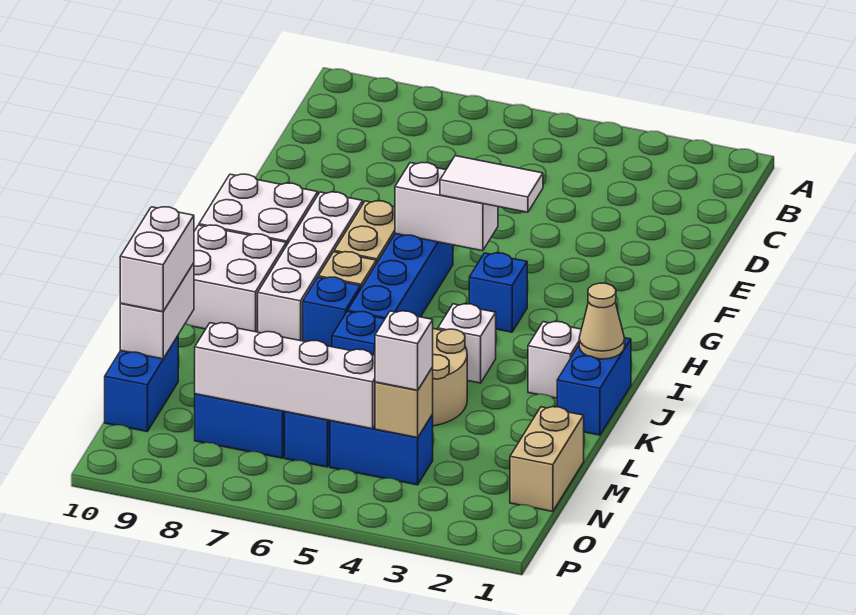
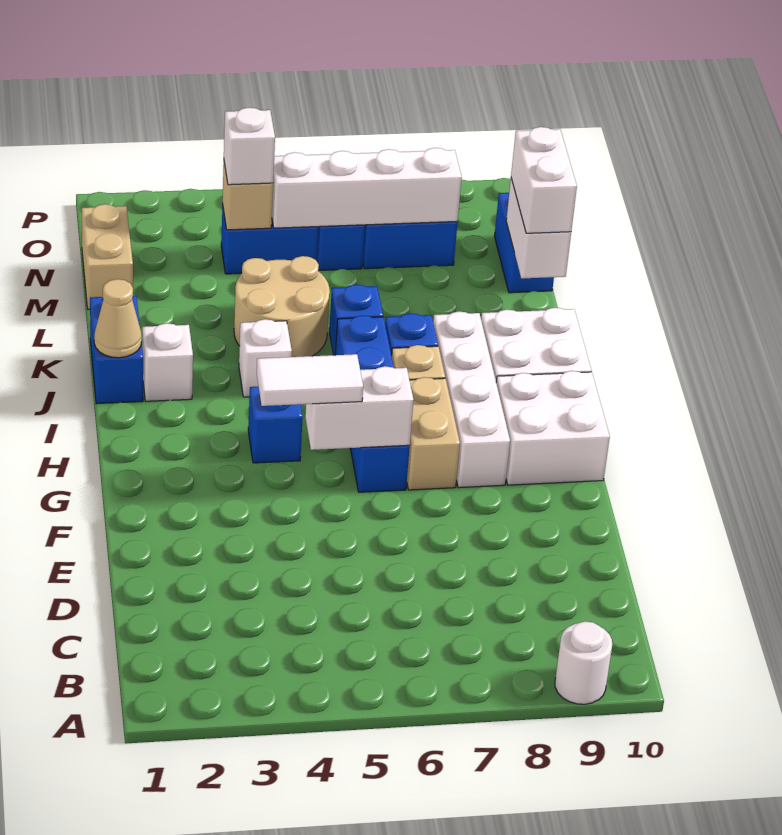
none -> white round brick A9 level 1

